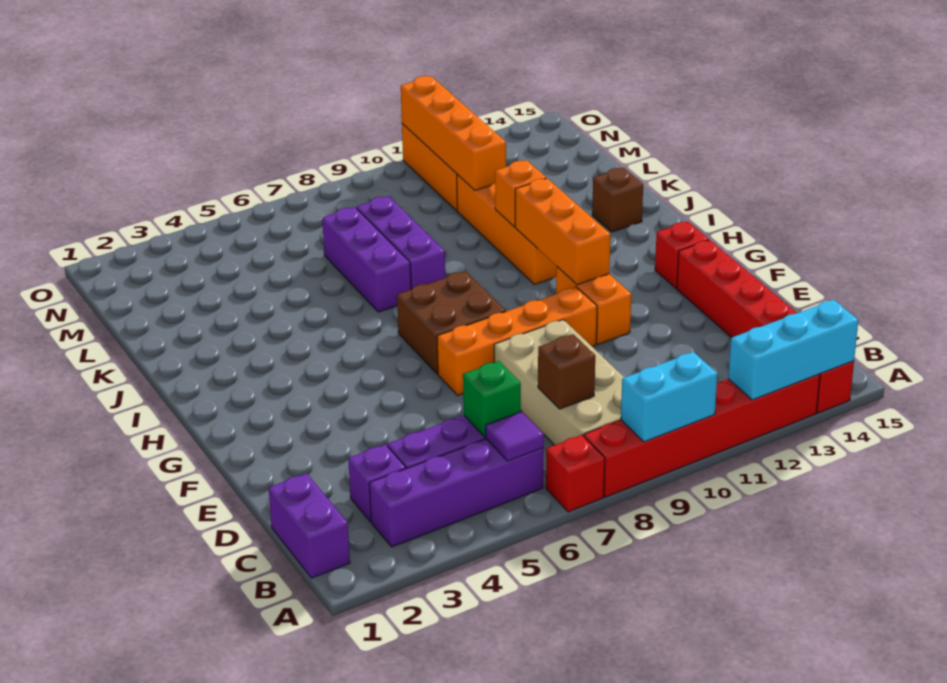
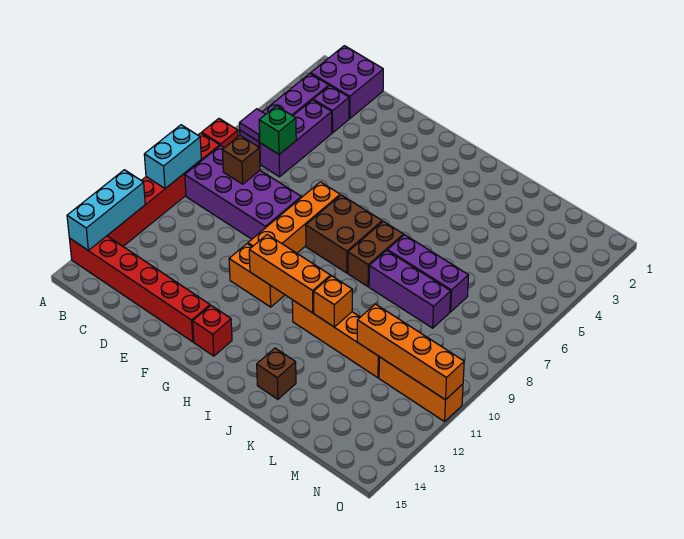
purple brick B1:C1 level 1 -> purple brick B1:C2 level 1
tan brick B8:E9 level 1 -> purple brick B8:E9 level 1
none -> brown brick I7:I8 level 1

